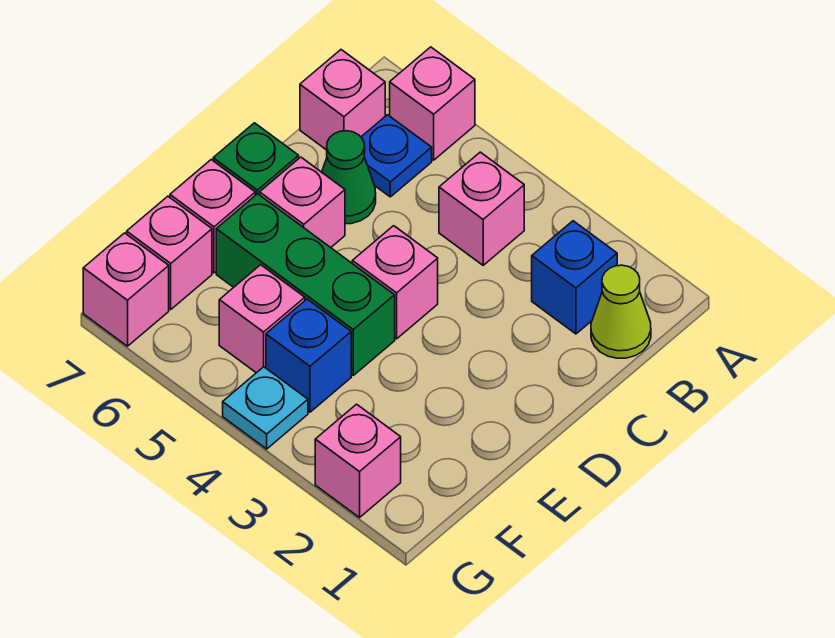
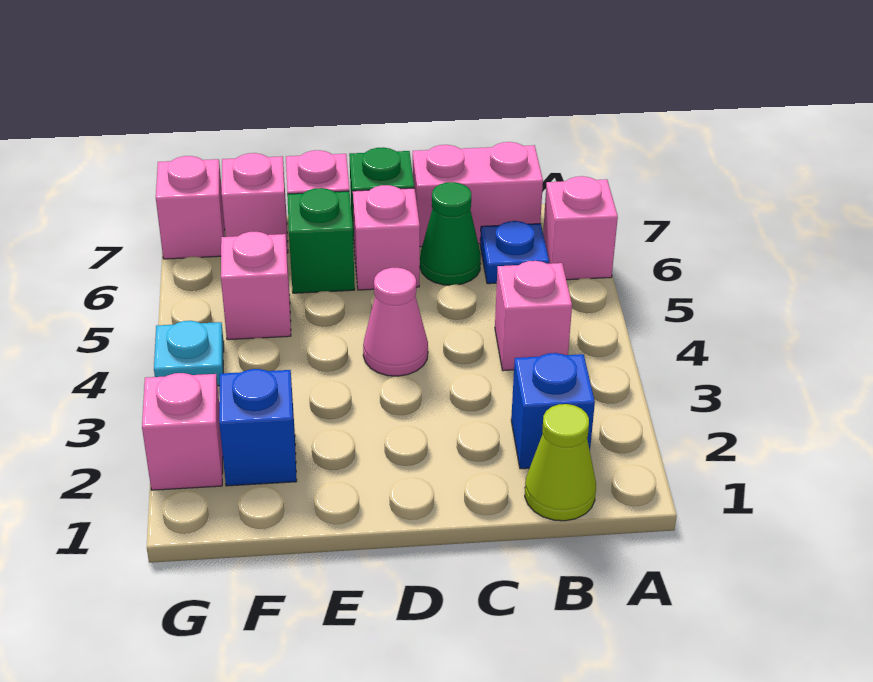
pink brick B7 level 1 -> pink brick B7:C7 level 1
pink brick D4 level 1 -> pink cone D4 level 1
green brick E4:E6 level 1 -> green brick E6 level 1
blue brick F4 level 1 -> blue brick F2 level 1

